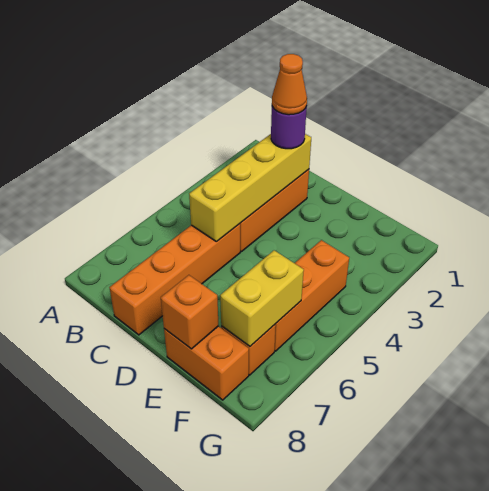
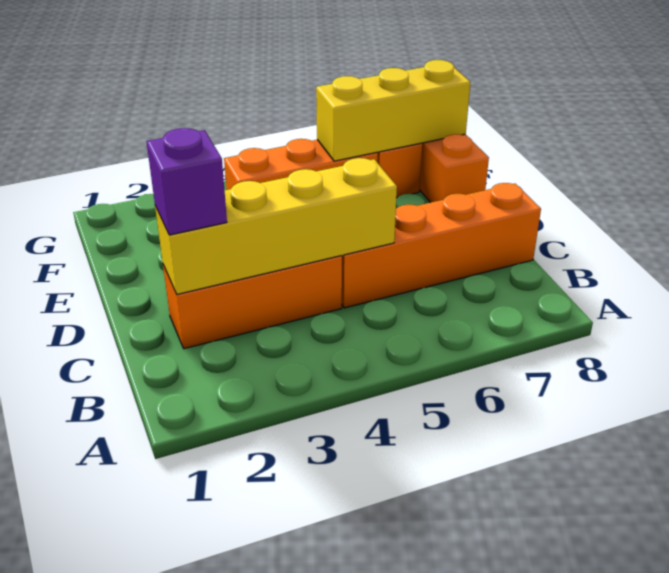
purple round brick C2 level 3 -> purple brick C2 level 3
orange cone C2 level 4 -> none
orange brick E8 level 2 -> none
yellow brick F6:F7 level 2 -> yellow brick F6:F8 level 2

